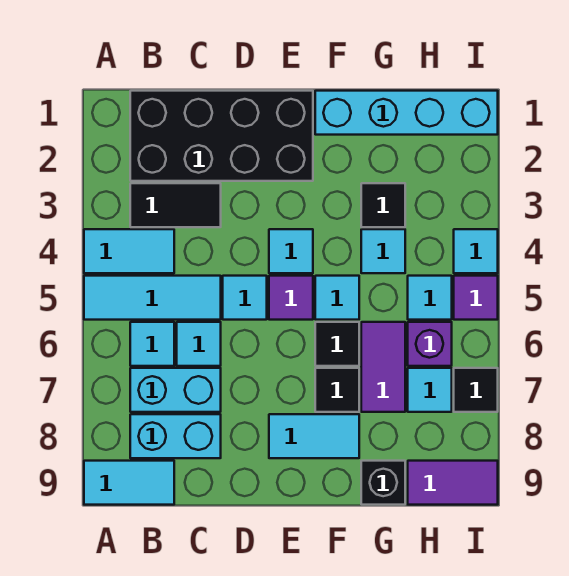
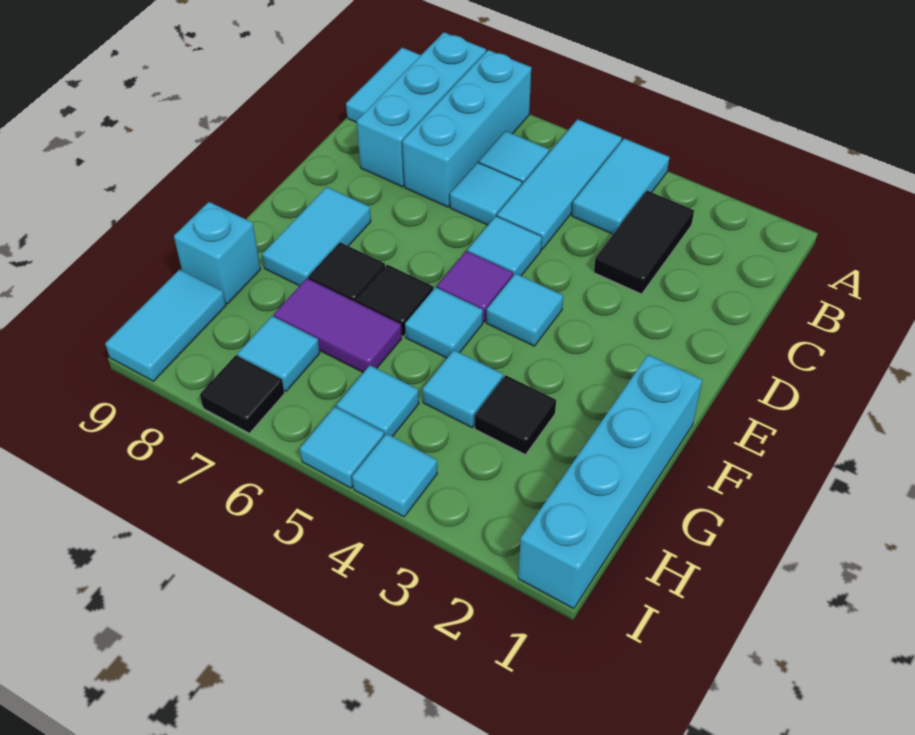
black brick B1:E2 level 1 -> none
cyan brick B7:C7 level 1 -> cyan brick A7:C7 level 1
cyan brick B8:C8 level 1 -> cyan brick A8:C8 level 1
black brick G9 level 1 -> cyan brick G9 level 1
purple brick H6 level 1 -> none
purple tile H9:I9 level 1 -> cyan tile H9:I9 level 1
purple tile I5 level 1 -> cyan tile I5 level 1

